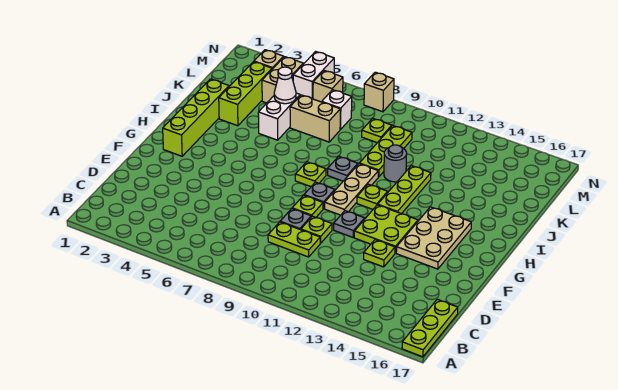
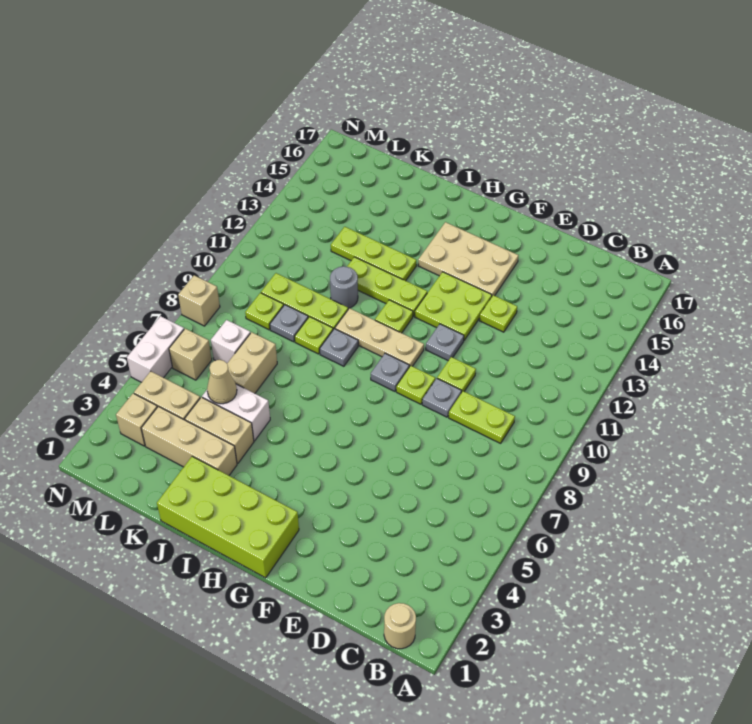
lime plate A17:C17 level 1 -> lime plate I13:K13 level 1
none -> tan round brick B1 level 1
lime plate D9:D10 level 1 -> lime plate C9:D9 level 1
lime brick G2:J2 level 1 -> lime brick G1:J2 level 1
lime plate H8 level 1 -> lime plate J9 level 1
lime brick J3:L3 level 1 -> tan brick J3:L3 level 1
none -> tan brick J4:K4 level 1
white cone K5 level 2 -> tan cone K5 level 2
none -> grey plate K9 level 1
white brick M5:N5 level 1 -> white brick N5:N6 level 1

